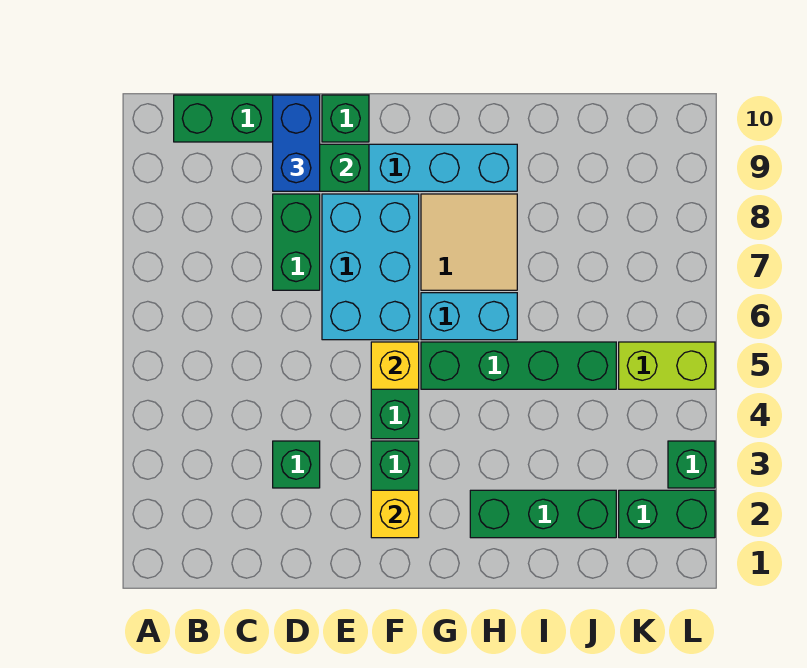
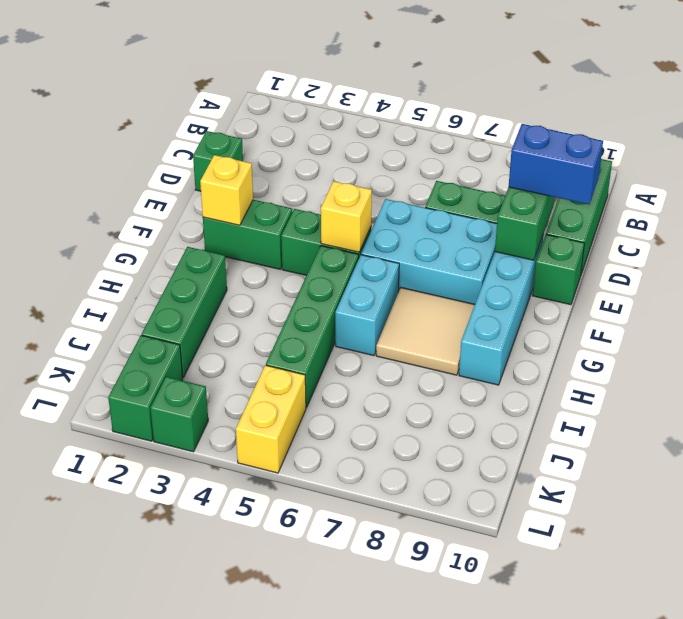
green brick D3 level 1 -> green brick D1 level 1
lime brick K5:L5 level 1 -> yellow brick K5:L5 level 1

